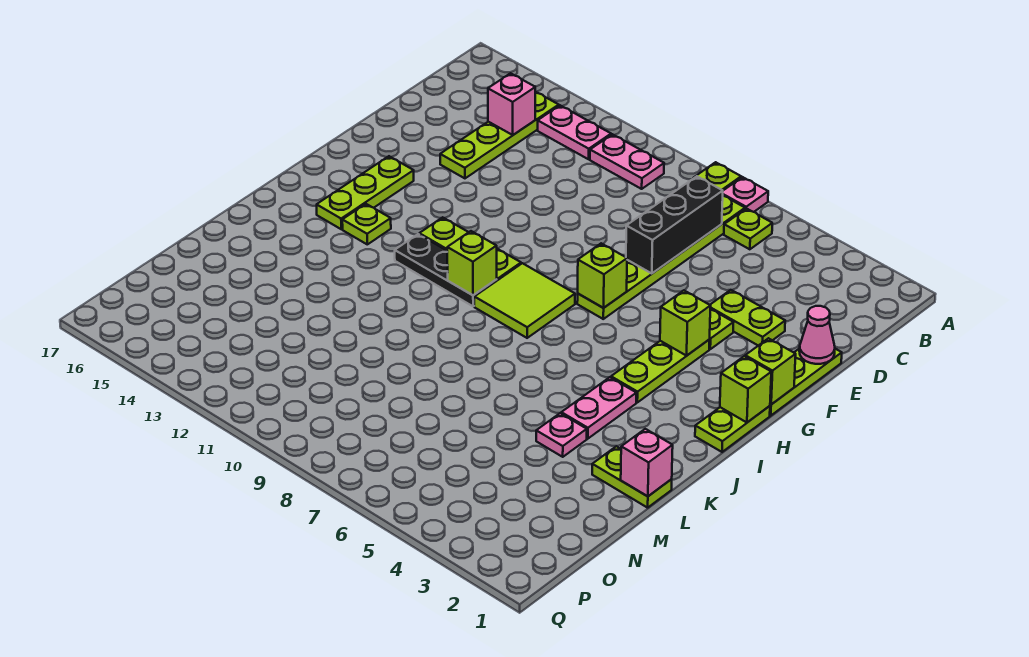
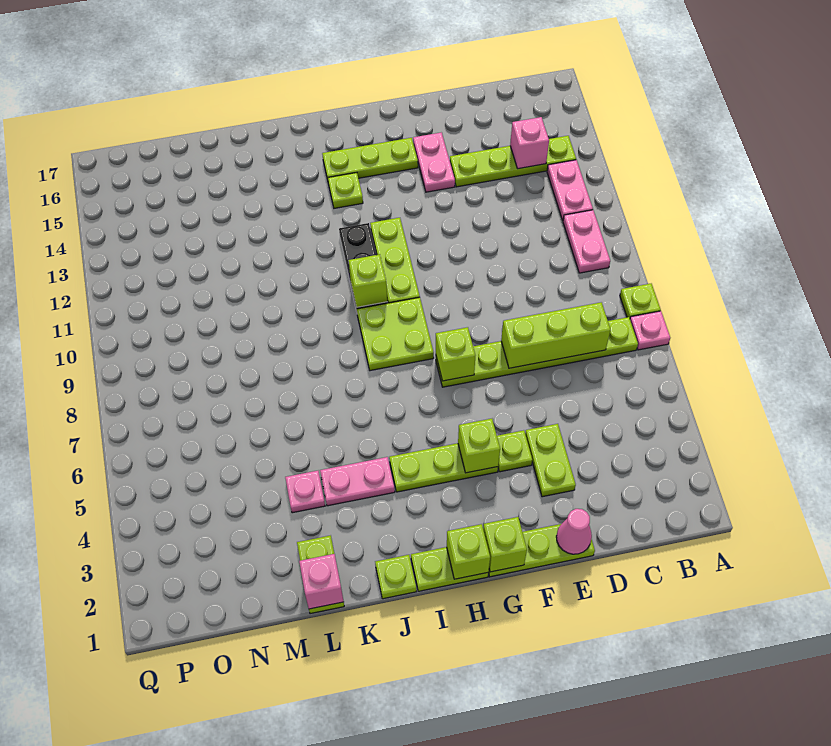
lime plate B6 level 1 -> lime plate J1 level 1
black brick C7:E7 level 2 -> lime brick C7:E7 level 2
none -> pink plate F14:F15 level 1
lime tile H8:I9 level 1 -> lime plate H8:I9 level 1

